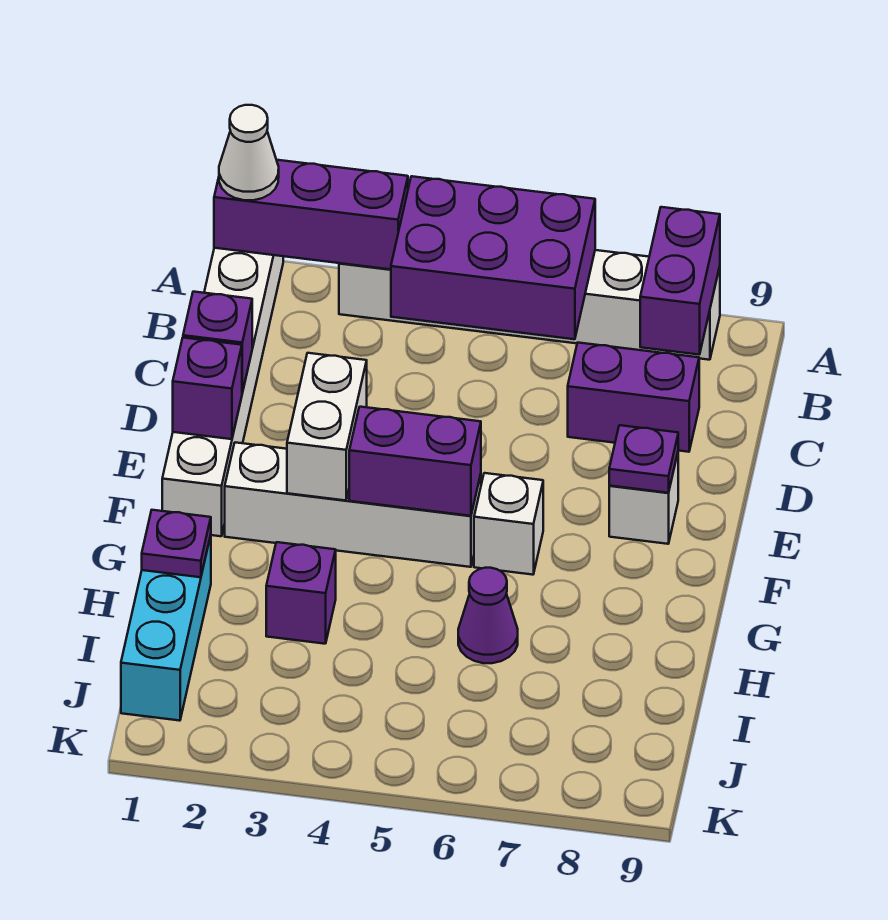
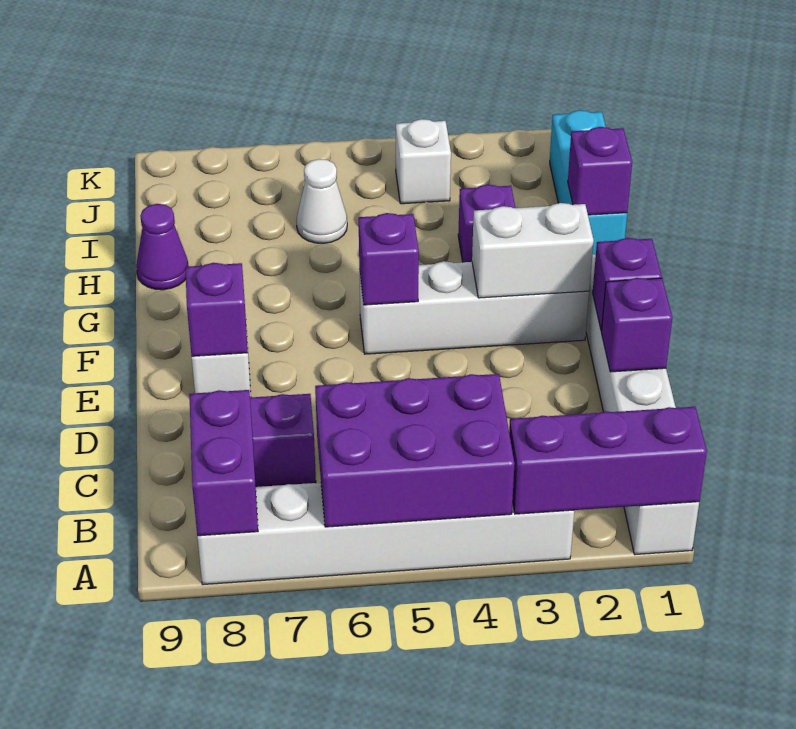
white cone A1 level 3 -> white cone I6 level 1
white brick E3:F3 level 2 -> white brick F2:F3 level 2
purple plate E8 level 2 -> purple brick E8 level 2
purple brick F4:F5 level 2 -> purple brick F5 level 2
white brick F6 level 1 -> white brick J4 level 1
purple plate H1 level 2 -> purple brick H1 level 2
purple cone H6 level 1 -> purple cone H9 level 1

